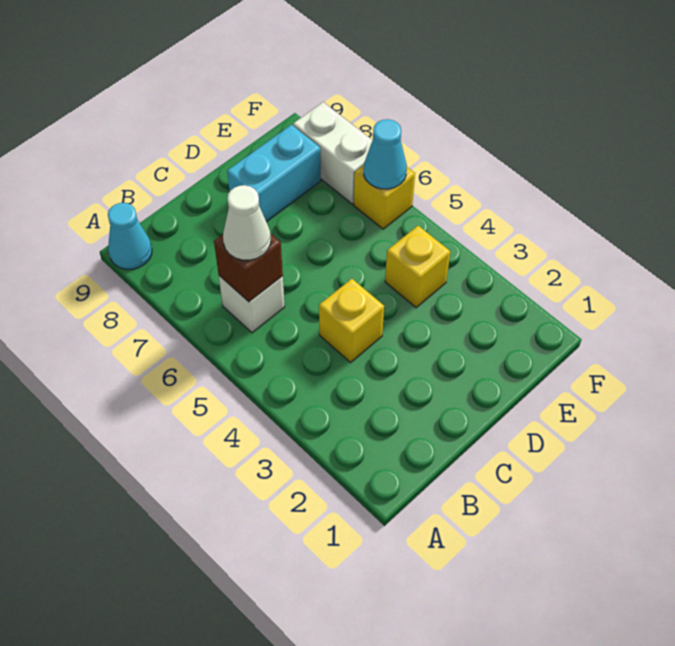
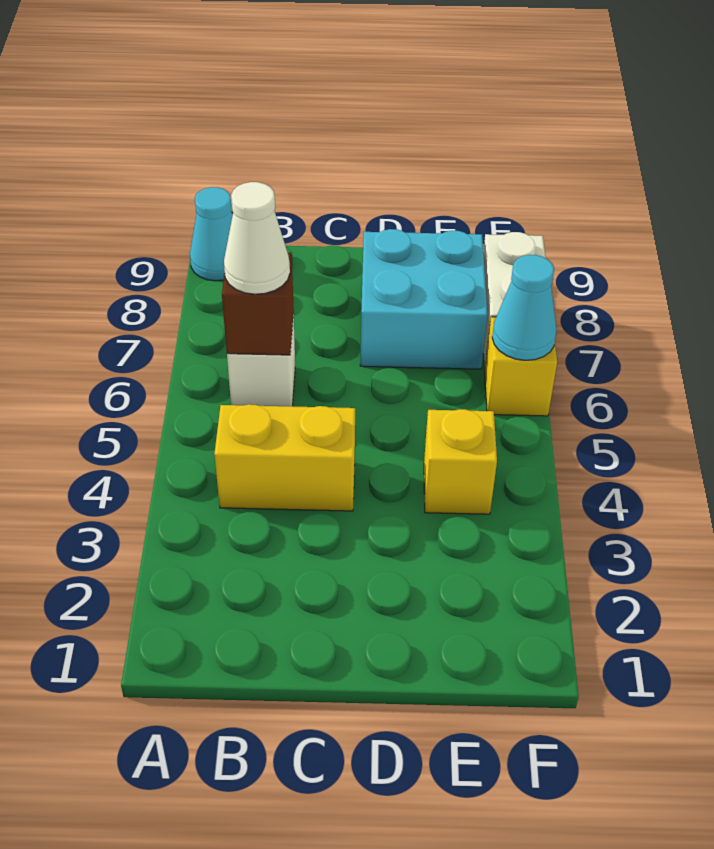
yellow brick C4 level 1 -> yellow brick B4:C4 level 1
cyan brick D8:E8 level 1 -> cyan brick D7:E8 level 1

